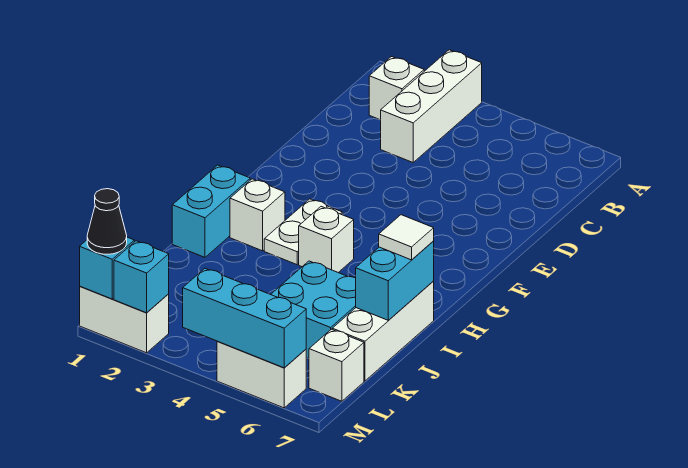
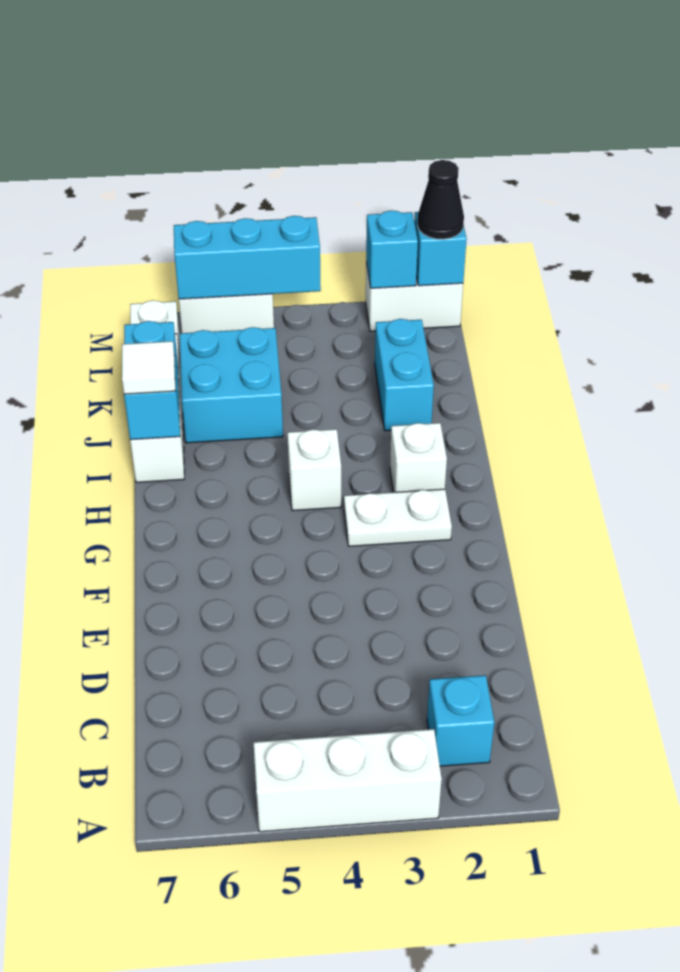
white brick A3:C3 level 1 -> white brick A3:A5 level 1
white brick B2 level 1 -> cyan brick B2 level 1
white plate G3:H3 level 1 -> white plate G2:G3 level 1
cyan brick H1:I1 level 1 -> cyan brick J2:K2 level 1

